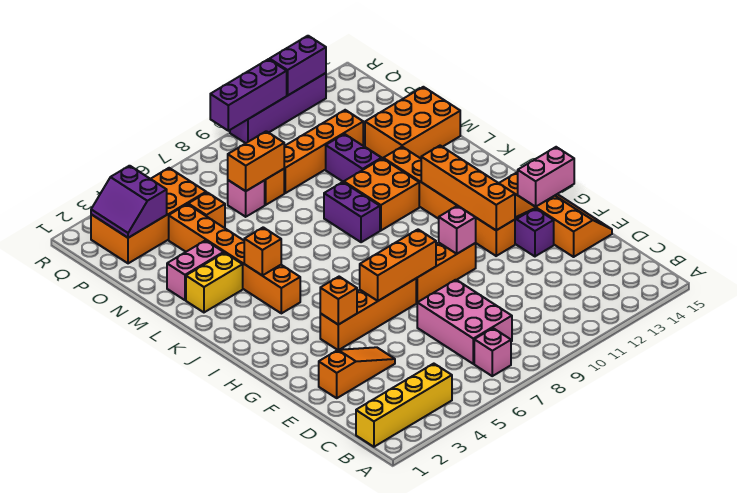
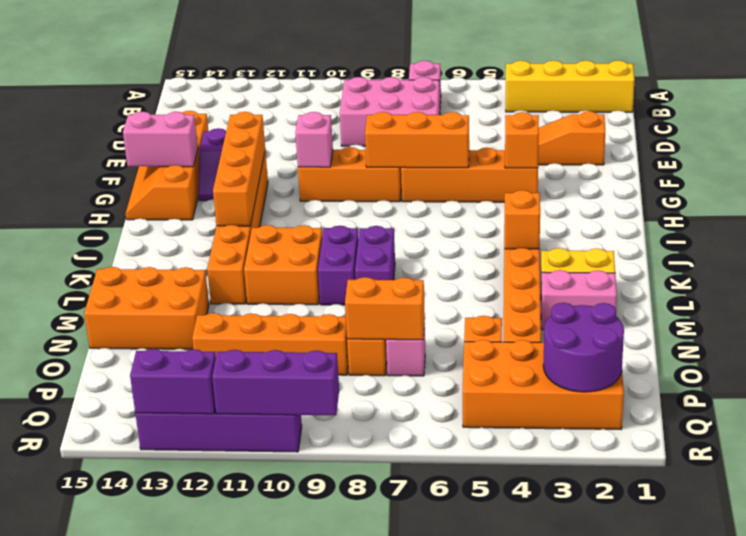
pink brick C7:E8 level 1 -> pink brick C7:D9 level 1
purple brick M11:N11 level 1 -> purple brick K8:L8 level 1
purple slope P2:Q3 level 2 top 3 -> purple round brick P2:Q3 level 2

